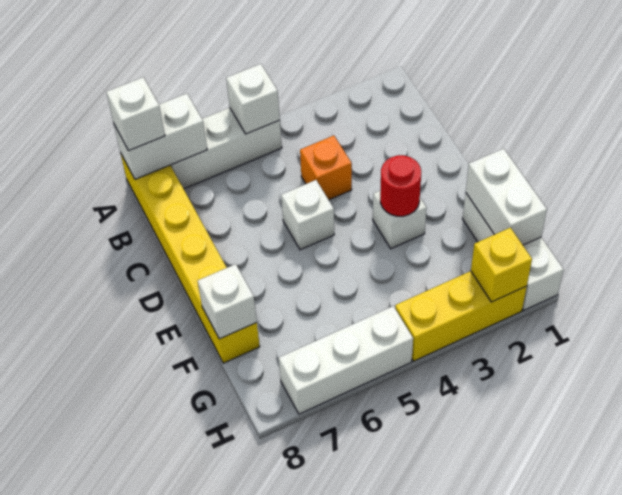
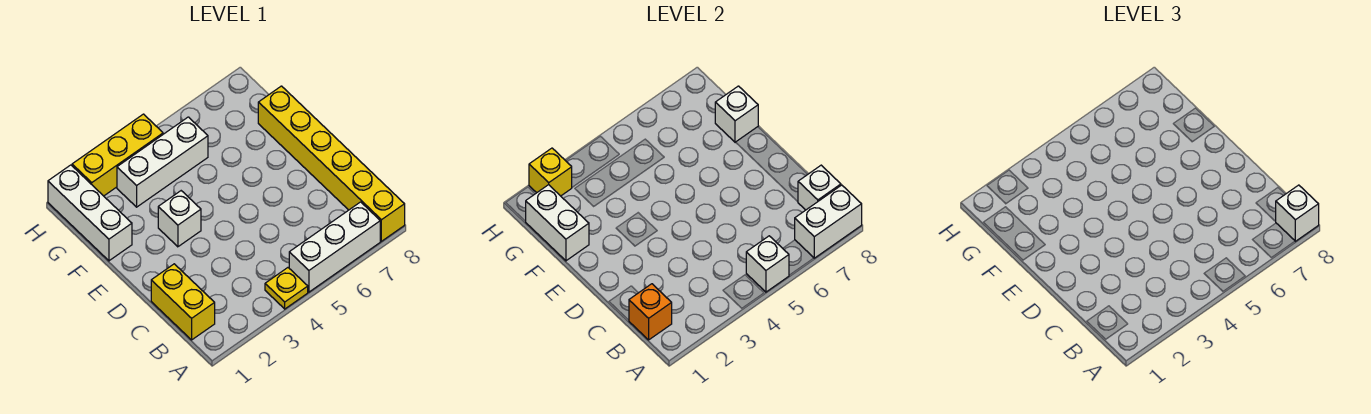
none -> yellow plate A4 level 1
none -> yellow brick B1:C1 level 1
orange brick C4 level 1 -> orange brick B1 level 2
white brick D5 level 1 -> white brick B8 level 2
red round brick E3 level 2 -> none
white brick H5:H7 level 1 -> white brick G3:G5 level 1

